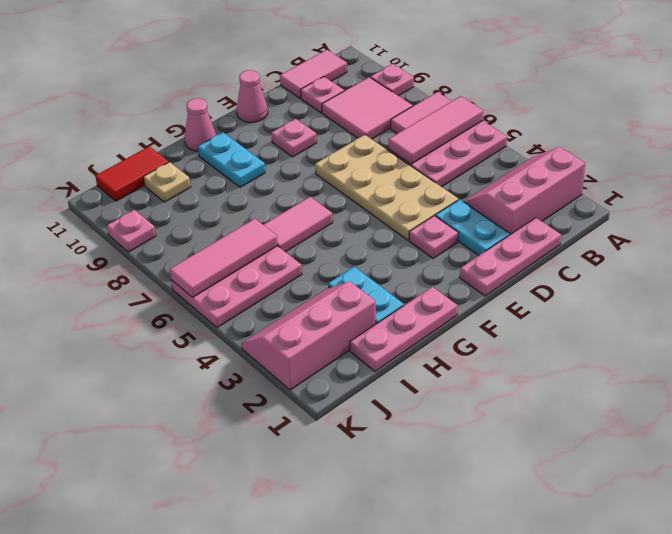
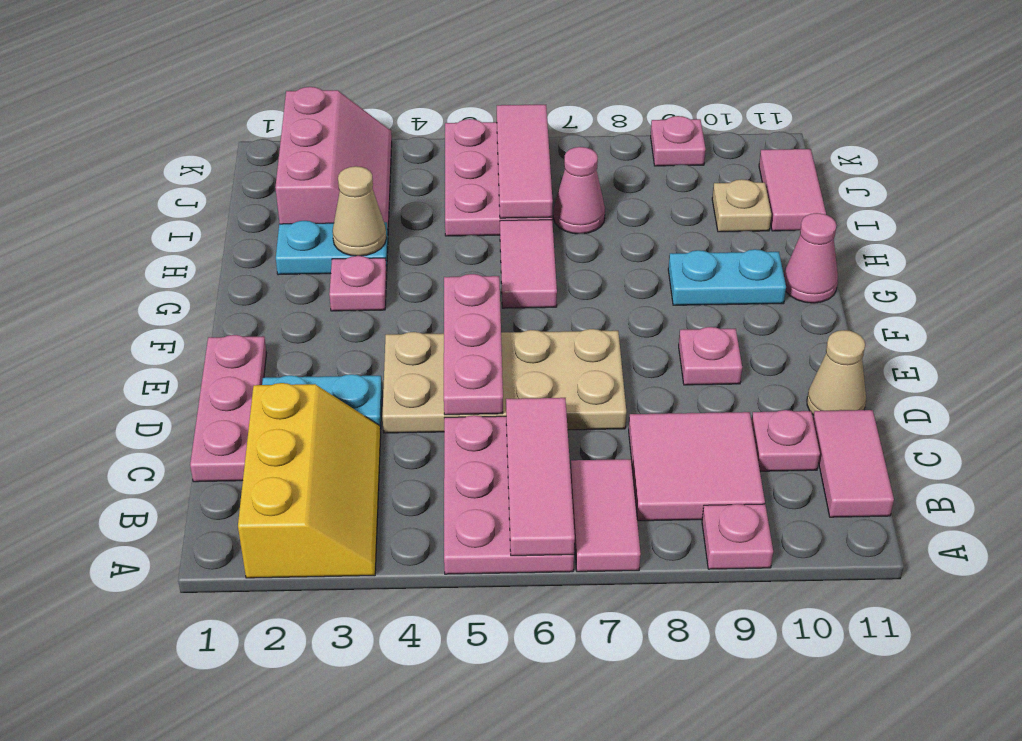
pink slope A2:C3 level 1 top 2 -> yellow slope A2:C3 level 1 top 2
none -> tan cone D11 level 1
pink plate E3 level 1 -> pink plate G3 level 1
pink cone E11 level 1 -> pink cone I7 level 1
pink plate G1:I1 level 1 -> pink plate D5:F5 level 2
none -> tan cone H3 level 2
red tile I11:J11 level 1 -> pink tile I11:J11 level 1

